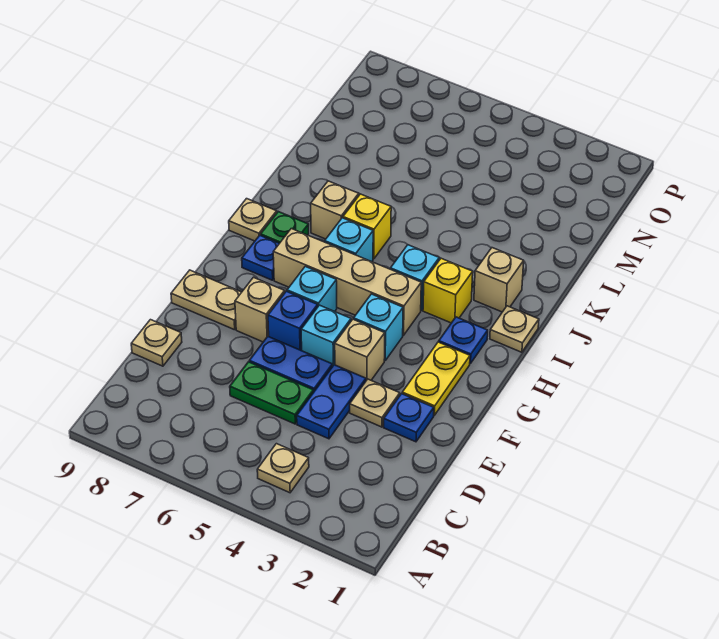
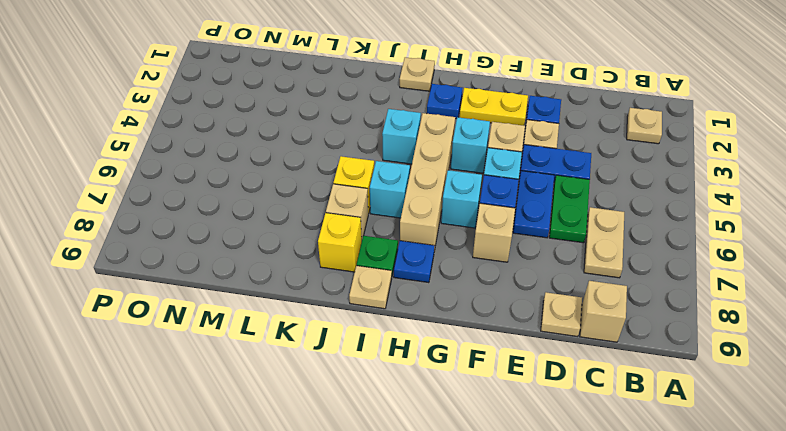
tan plate B4 level 1 -> tan plate B2 level 1
tan plate F8:F9 level 1 -> tan plate C6:C7 level 1
yellow brick I3 level 1 -> yellow brick J8 level 1
tan brick J2 level 1 -> tan brick C9 level 1

